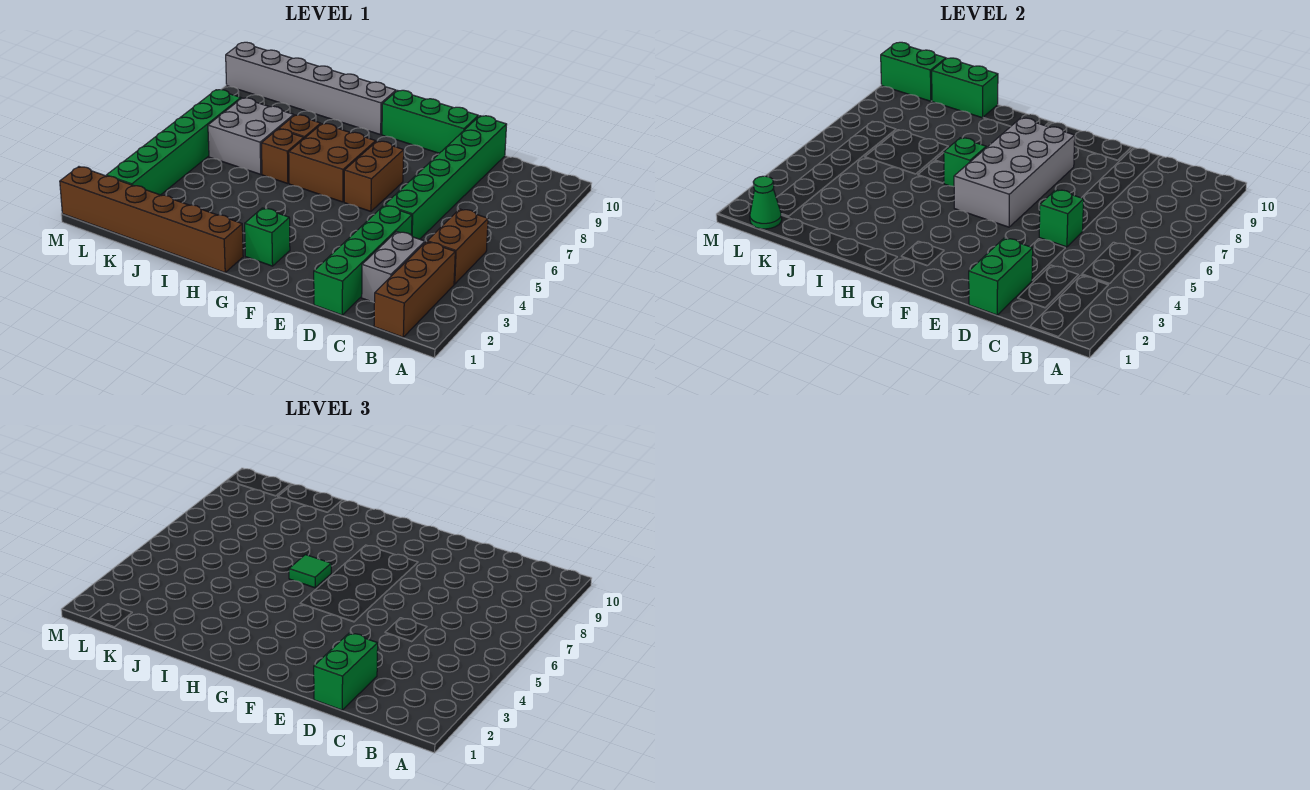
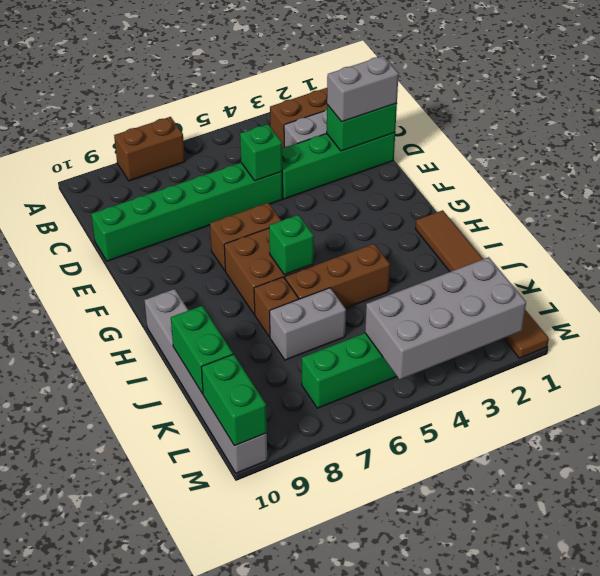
brown brick B4:B5 level 1 -> brown brick A7:A8 level 1
green brick D1:D2 level 3 -> grey brick D1:D2 level 3
green brick E10:G10 level 1 -> none
grey brick F5:G8 level 2 -> grey brick L2:M5 level 2
green brick G2 level 1 -> none
brown brick H1:M1 level 1 -> brown tile H1:M1 level 1
green tile H6 level 3 -> none
brown brick I6 level 1 -> brown brick I4:I6 level 1
grey brick J6:K7 level 1 -> grey brick J6:J7 level 1
green cone L1 level 2 -> none

